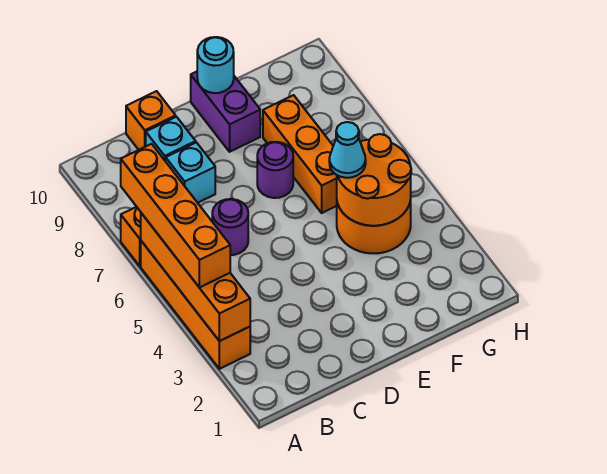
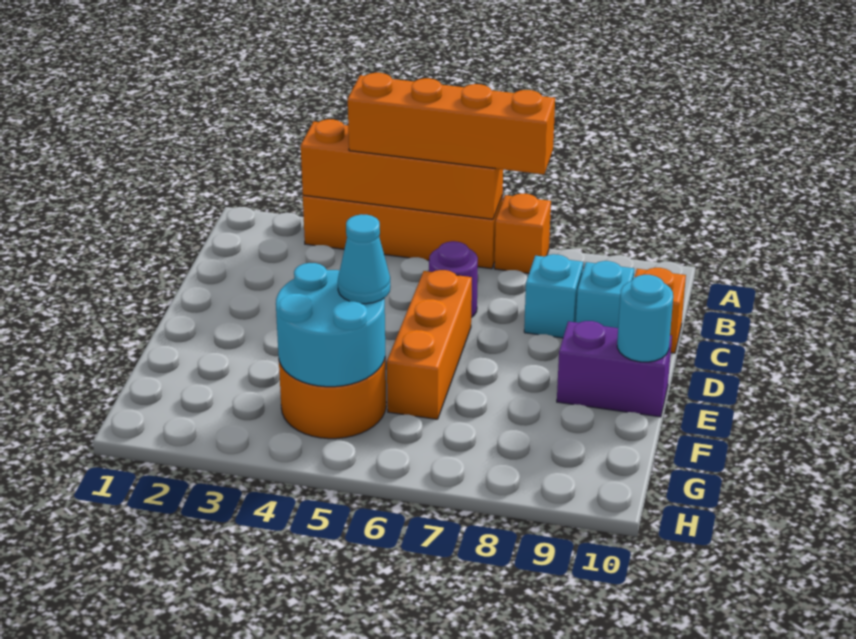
purple round brick E7 level 1 -> none
orange round brick F4:G5 level 2 -> cyan round brick F4:G5 level 2
orange brick F6:F8 level 1 -> orange brick D6:F6 level 1

